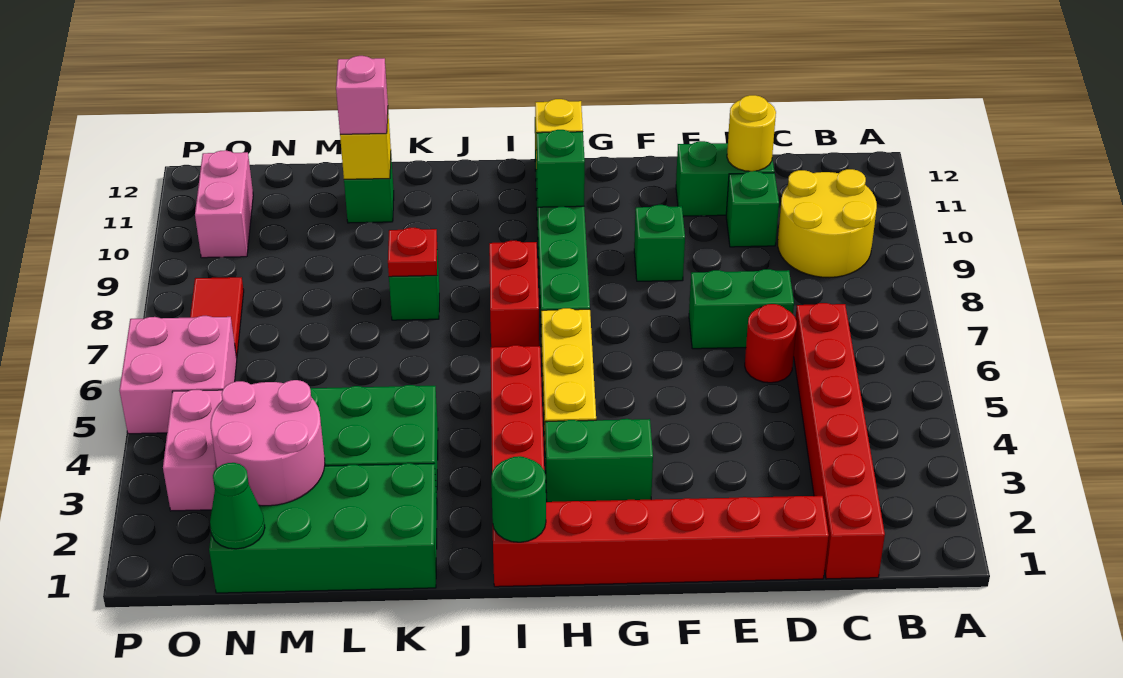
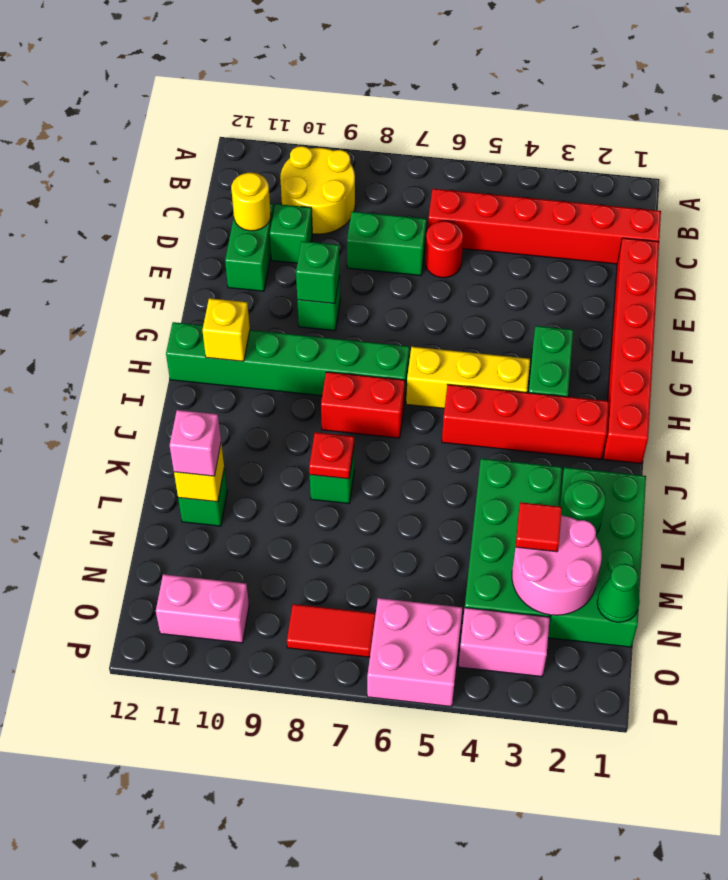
green brick D7:E7 level 1 -> green brick D7:D8 level 1
green brick H10 level 2 -> green brick F9 level 2
green round brick I1 level 2 -> green round brick L2 level 2
none -> red tile M3 level 3

